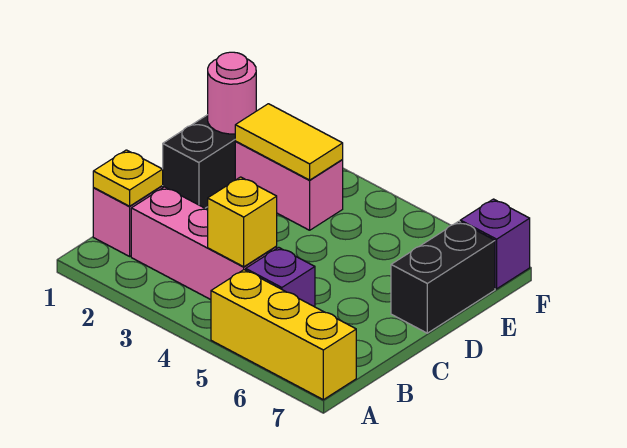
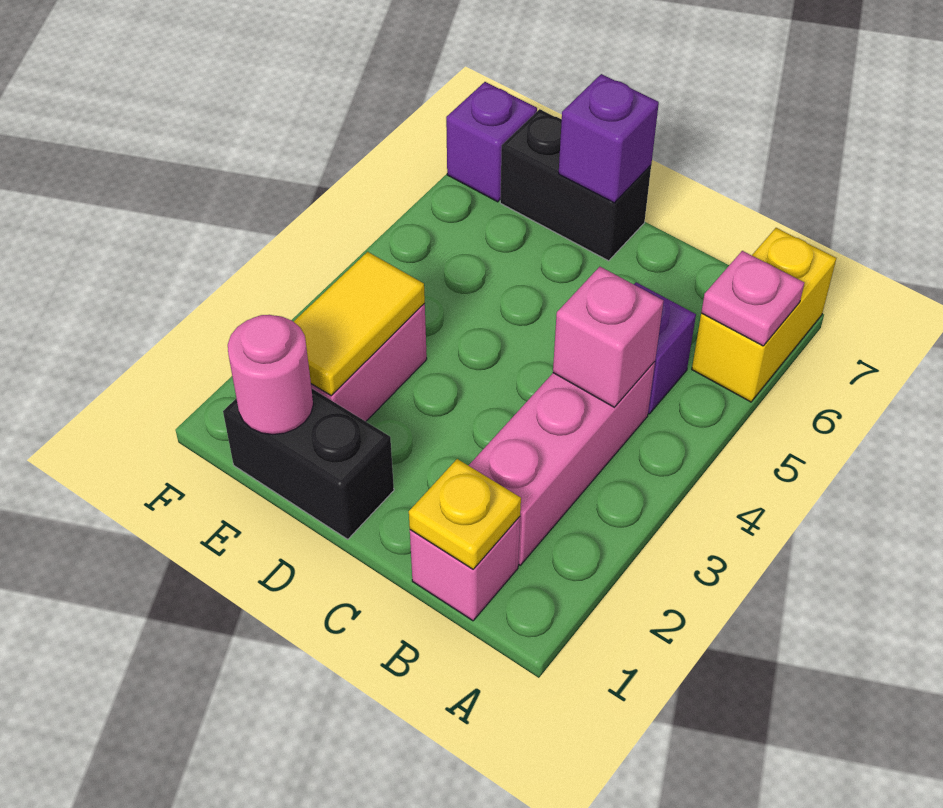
yellow brick A5:A7 level 1 -> yellow brick A6:A7 level 1
none -> pink plate A6 level 2
yellow brick B4 level 2 -> pink brick B4 level 2
none -> purple brick D7 level 2

